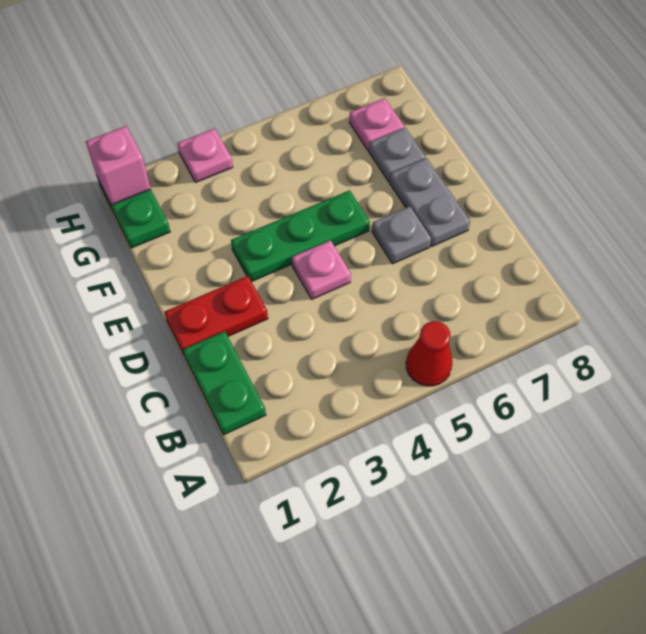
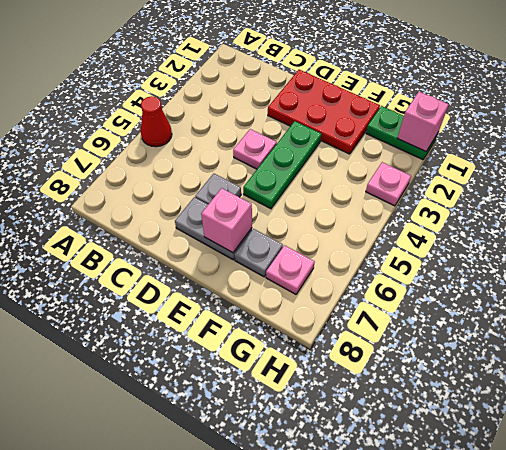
green plate B1:C1 level 1 -> none
red plate D1:D2 level 1 -> red plate D1:F2 level 1
none -> pink brick E7 level 2

